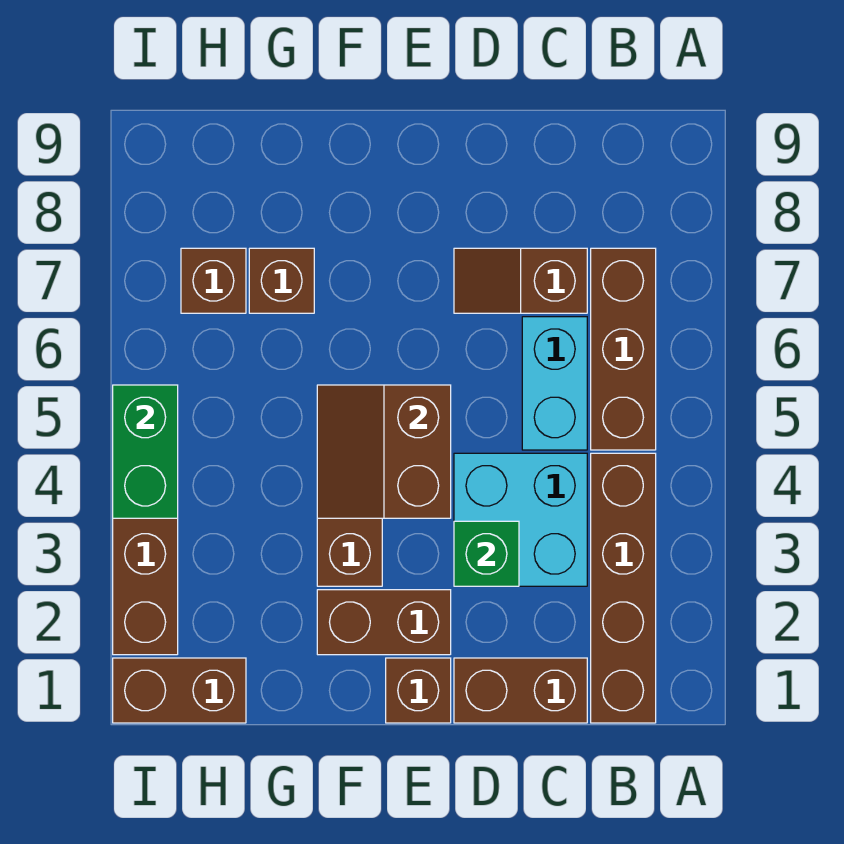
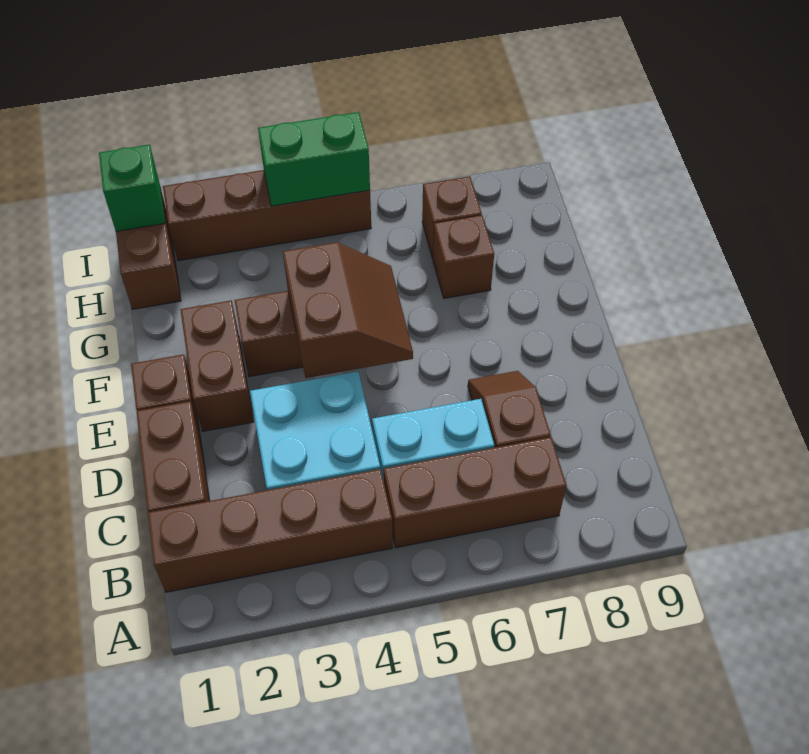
green brick D3 level 2 -> green brick I1 level 2
brown slope E4:F5 level 2 top E -> brown slope E4:F5 level 2 top 4

